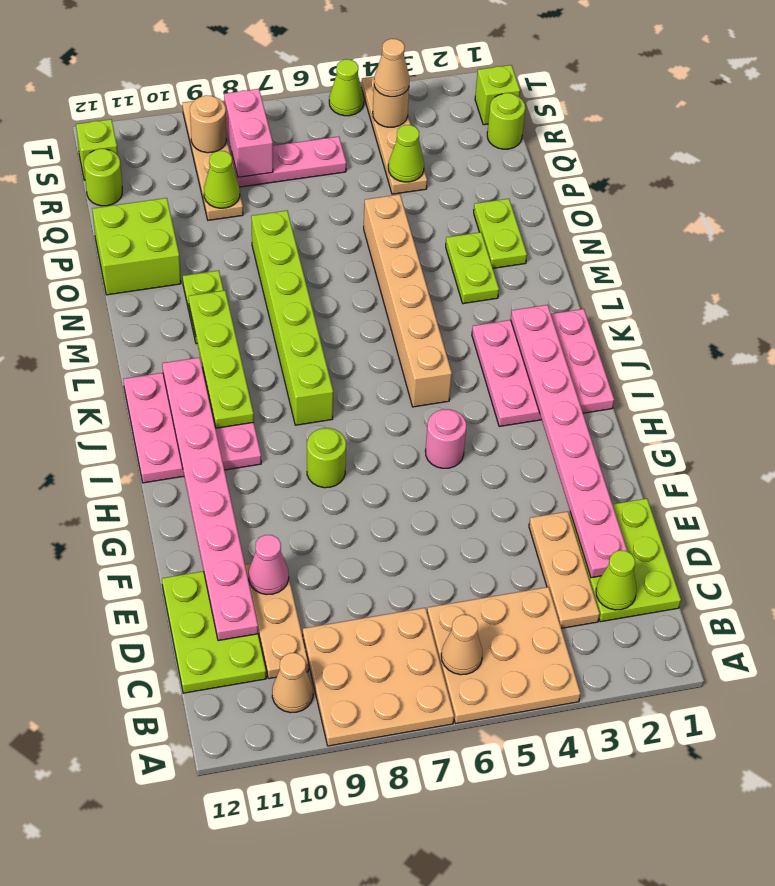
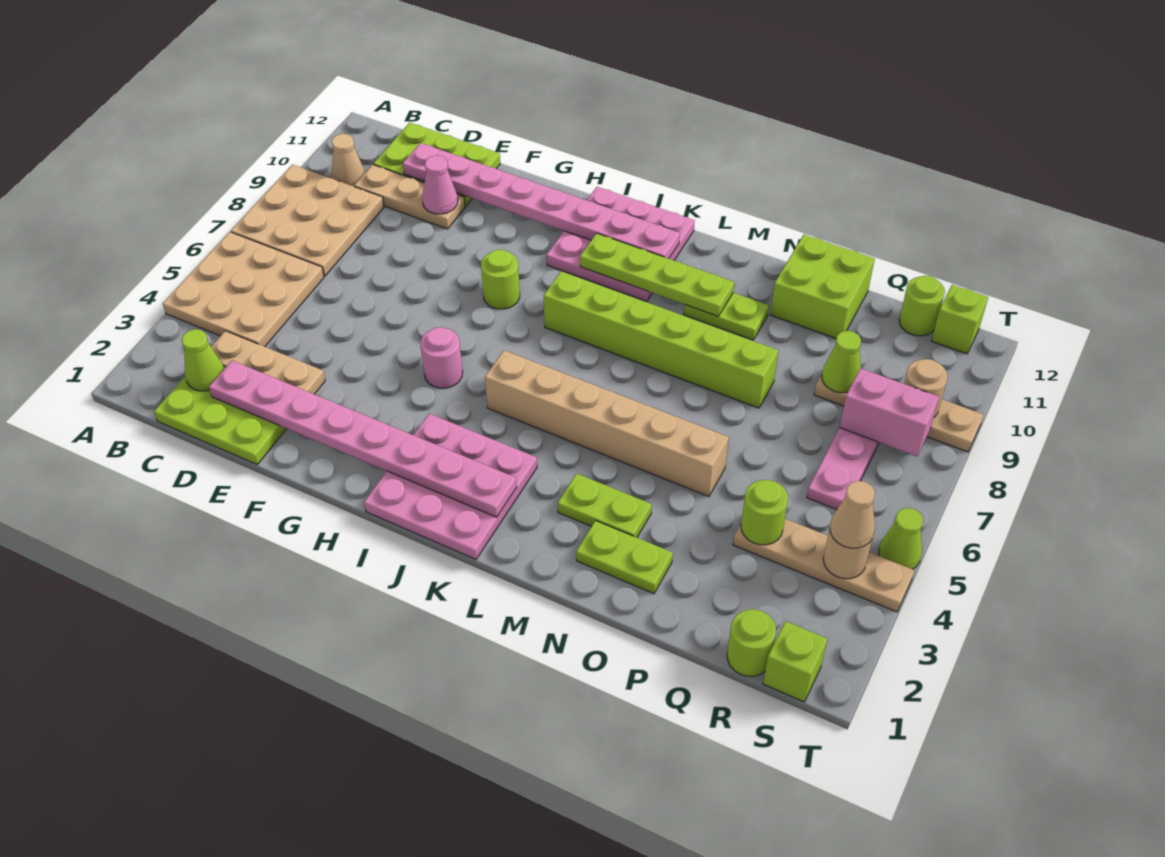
tan cone B6 level 2 -> none
lime cone Q4 level 2 -> lime round brick Q4 level 2

